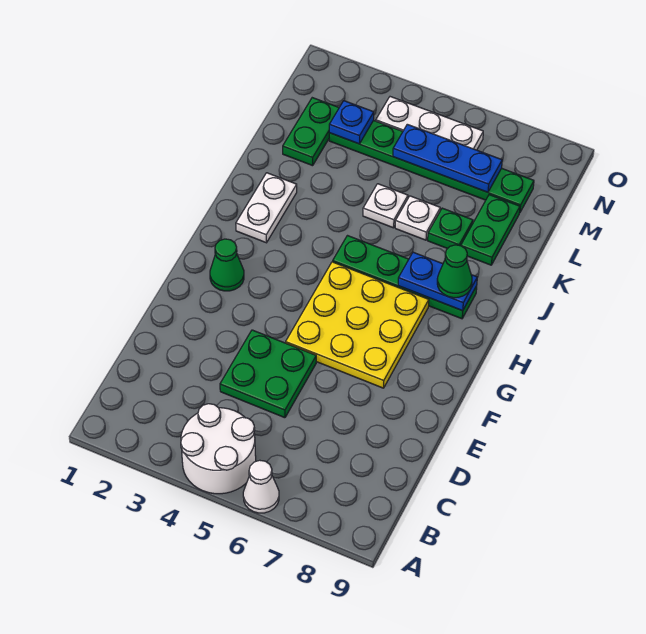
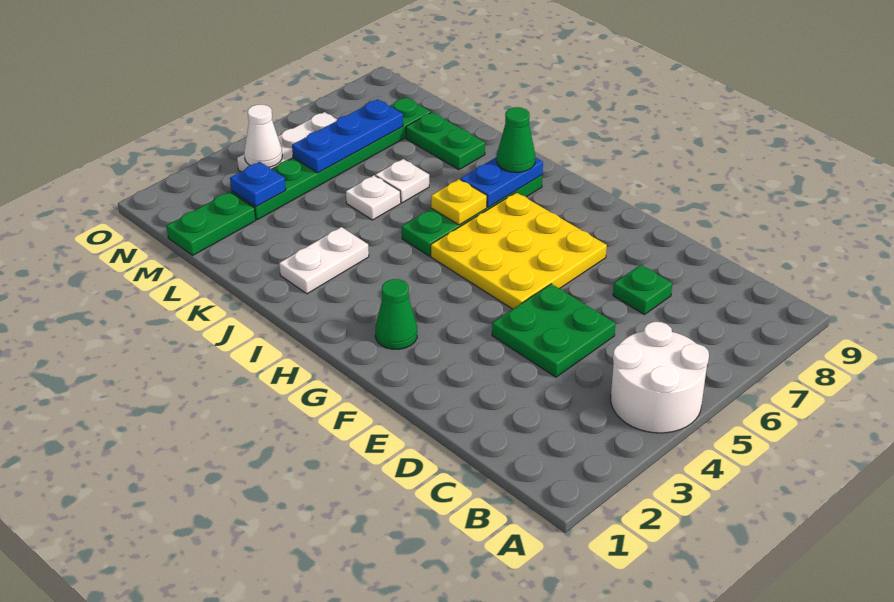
white cone A6 level 1 -> white cone N4 level 2
white plate I2:J2 level 1 -> white plate J2:J3 level 1
none -> yellow plate I6 level 2
green plate K7 level 1 -> green plate D7 level 1
green plate L2:M2 level 1 -> green plate M1:M2 level 1

